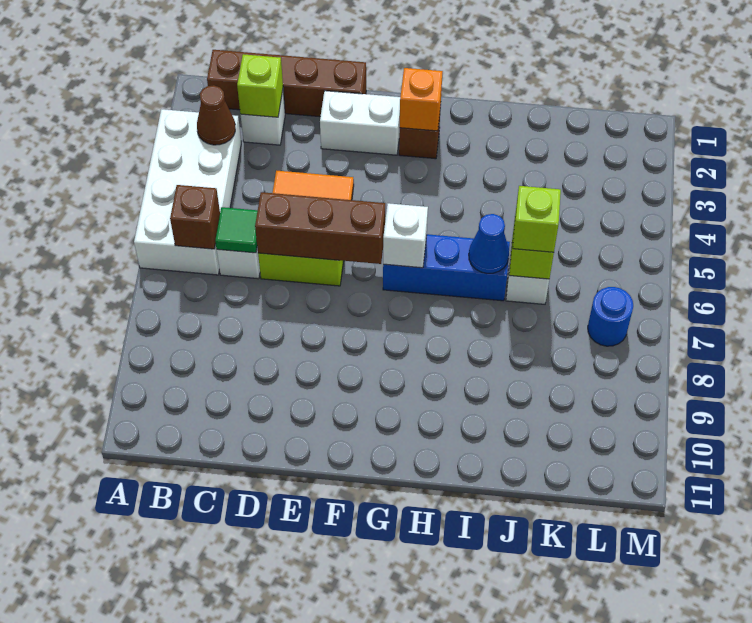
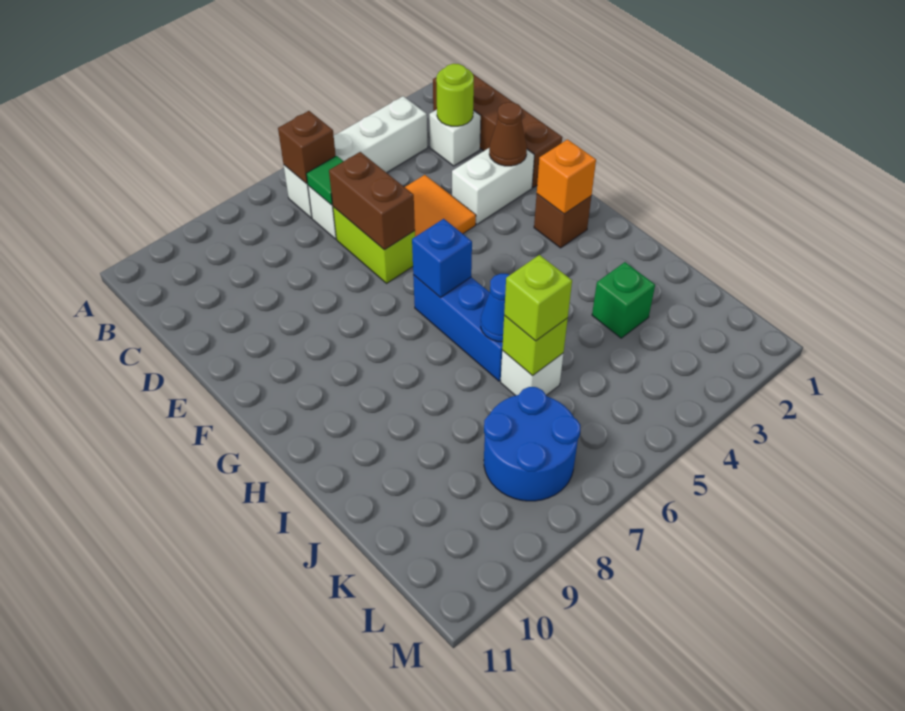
white brick A3:B6 level 1 -> white brick B3:B6 level 1
brown cone B3 level 2 -> brown cone E2 level 2
lime brick C2 level 2 -> lime round brick C2 level 2
brown brick D6:F6 level 2 -> brown brick D6:E6 level 2
white brick E2:F2 level 1 -> white brick E2:E3 level 1
white brick G6 level 2 -> blue brick G6 level 2
none -> green brick J3 level 1
blue round brick L7 level 1 -> blue round brick K7:L8 level 1

